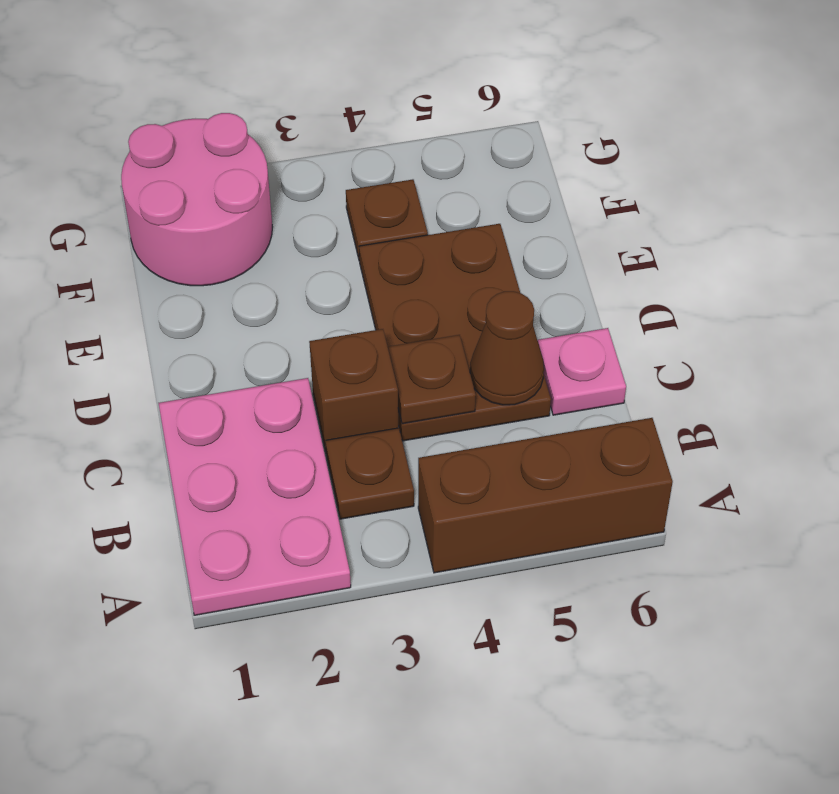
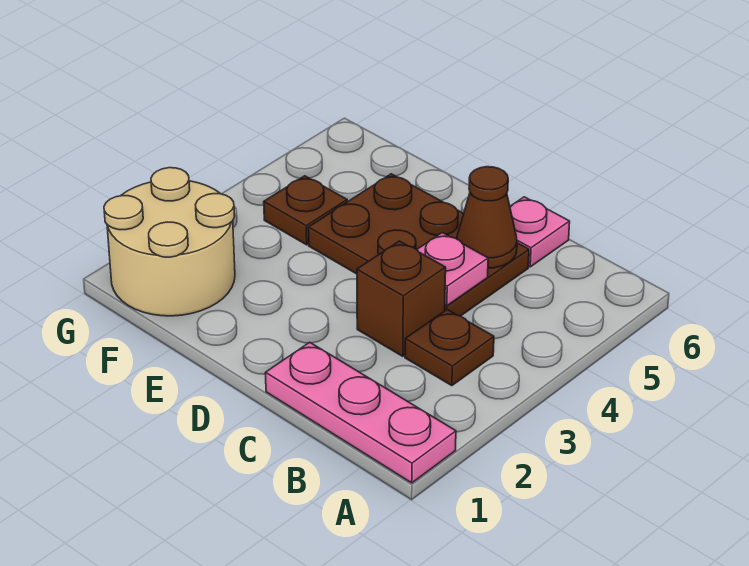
pink plate A1:C2 level 1 -> pink plate A1:C1 level 1
brown brick A4:A6 level 1 -> none
brown plate C4 level 2 -> pink plate C4 level 2
pink round brick F1:G2 level 1 -> tan round brick F1:G2 level 1

